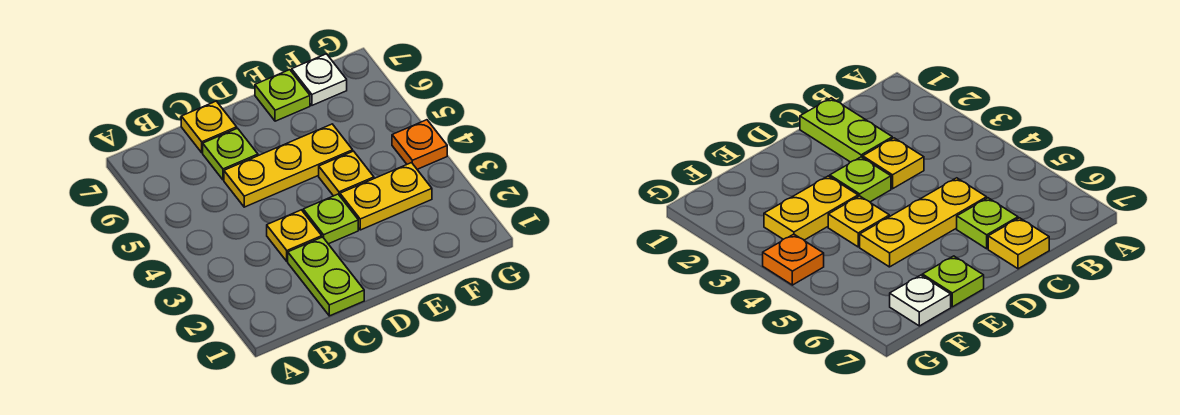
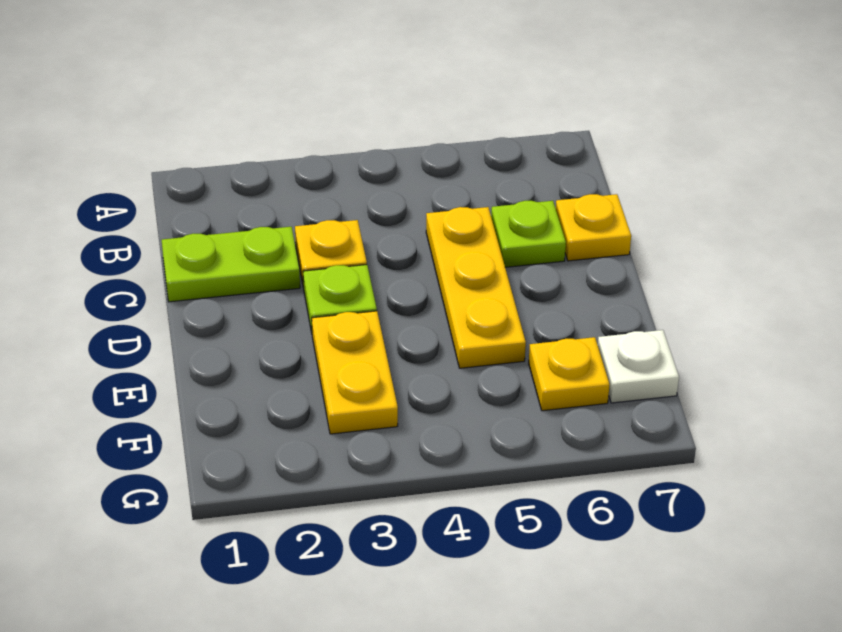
yellow plate E4 level 1 -> yellow plate F6 level 1
lime plate E7 level 1 -> none
orange plate G4 level 1 -> none

